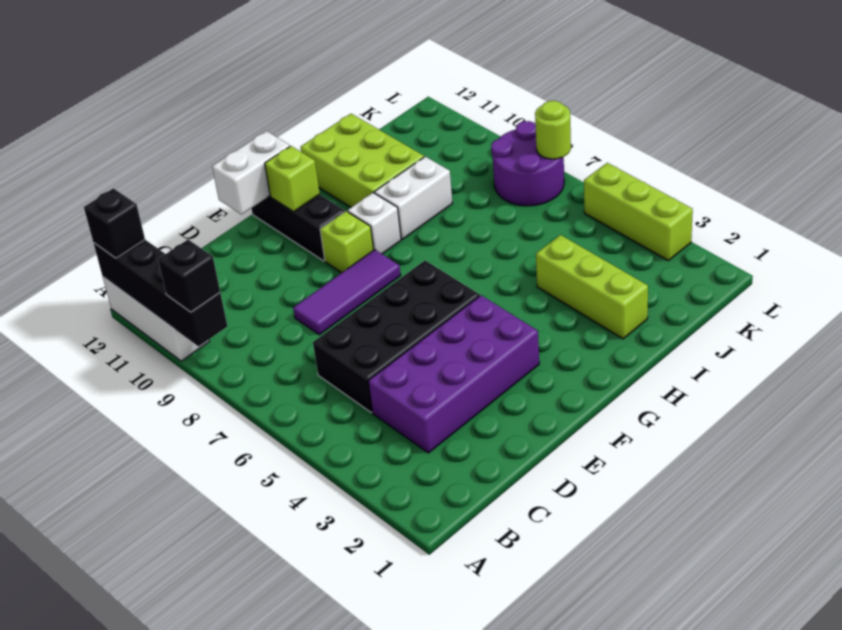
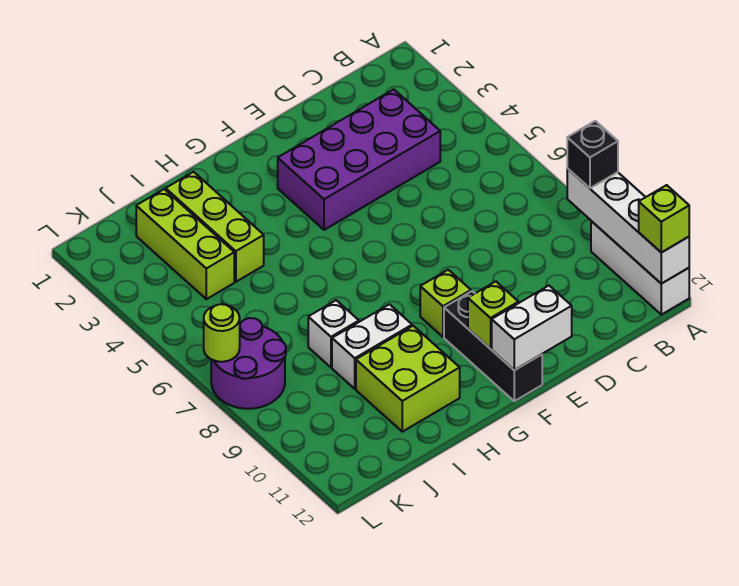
black brick A9:A12 level 2 -> white brick A9:A12 level 2
black brick A12 level 3 -> lime brick A12 level 3
black brick C5:F6 level 1 -> none
purple tile D8:F8 level 1 -> none
white brick G9 level 1 -> white brick I8 level 1
lime brick H10:I12 level 1 -> lime brick H10:I11 level 1
lime brick L3:L5 level 1 -> lime brick J2:J4 level 1

